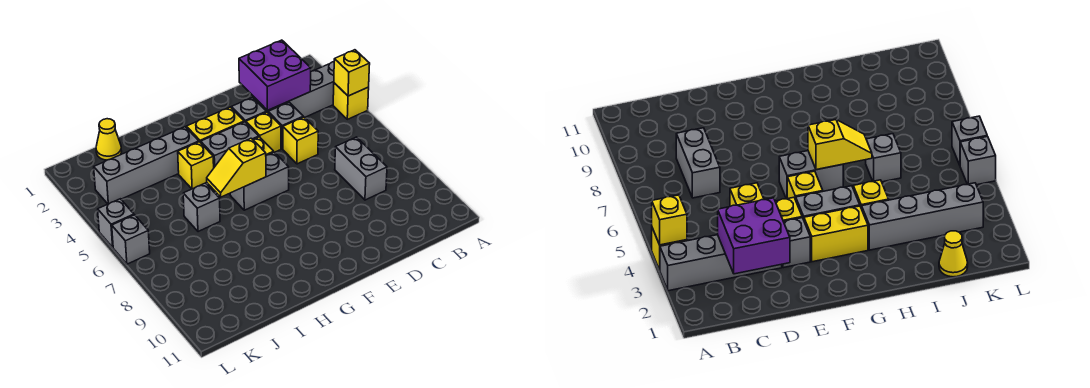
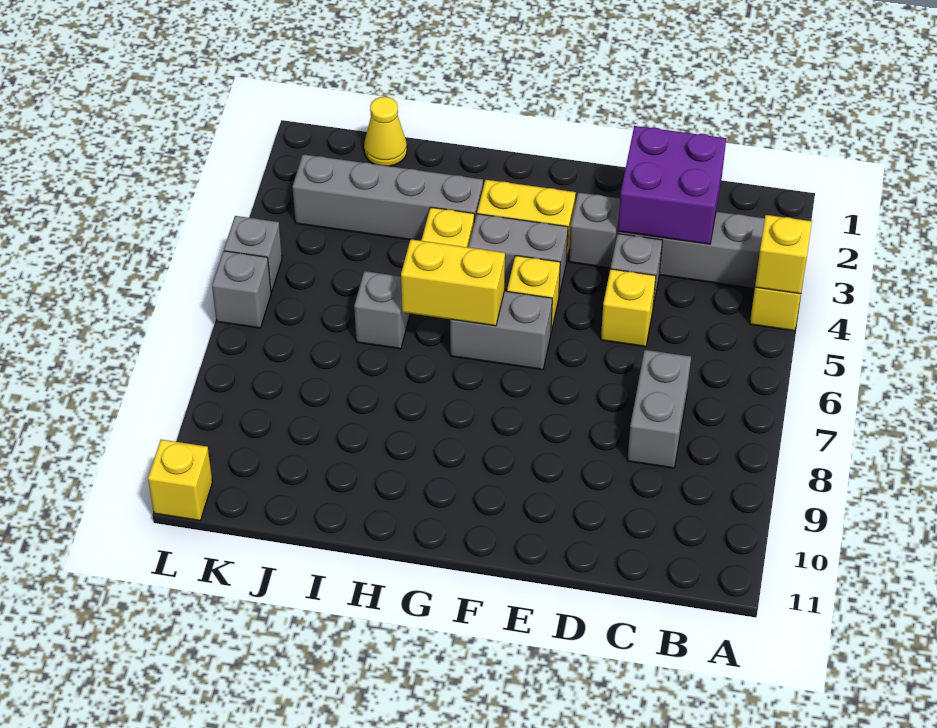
yellow brick E4 level 1 -> yellow brick L11 level 1
yellow slope G6:H6 level 2 top G -> yellow brick G6:H6 level 2

